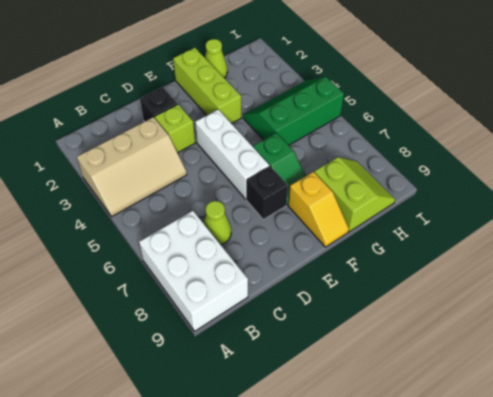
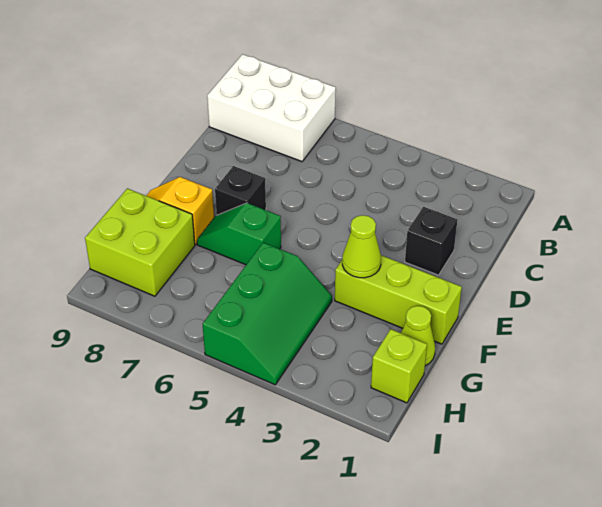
tan slope A3:C4 level 1 top 3 -> none
lime cone C7 level 1 -> lime cone F3 level 2
lime brick D3 level 1 -> lime brick H1 level 1
white brick E4:E6 level 1 -> none
lime slope G8:H9 level 1 top G -> lime brick G8:H9 level 1

